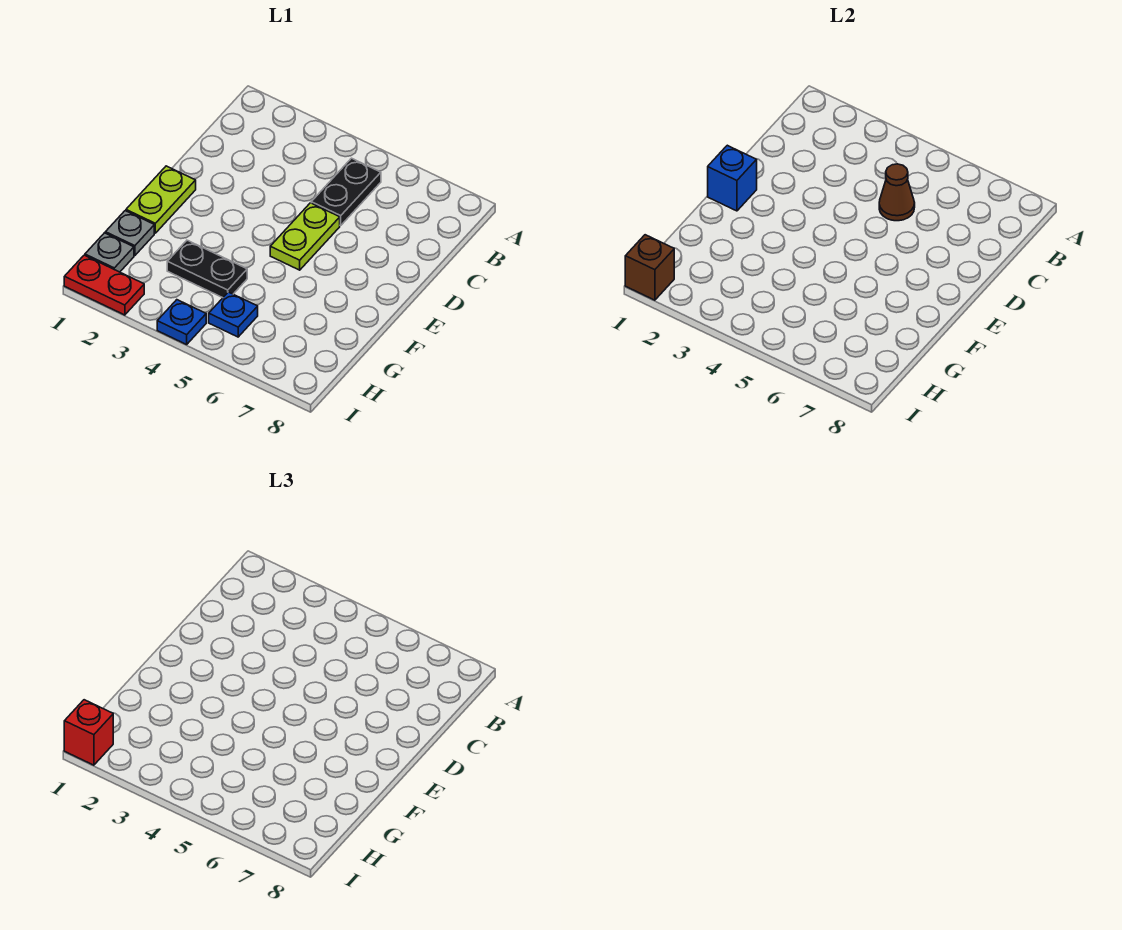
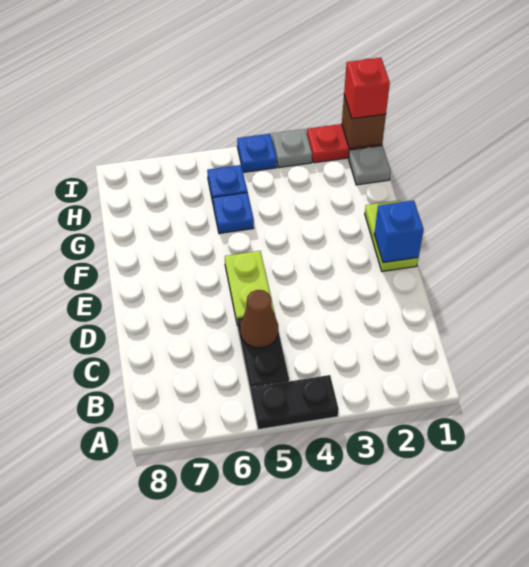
grey plate G1 level 1 -> grey plate I3 level 1
black plate G3:G4 level 1 -> black plate A4:A5 level 1
none -> blue plate G5 level 1

